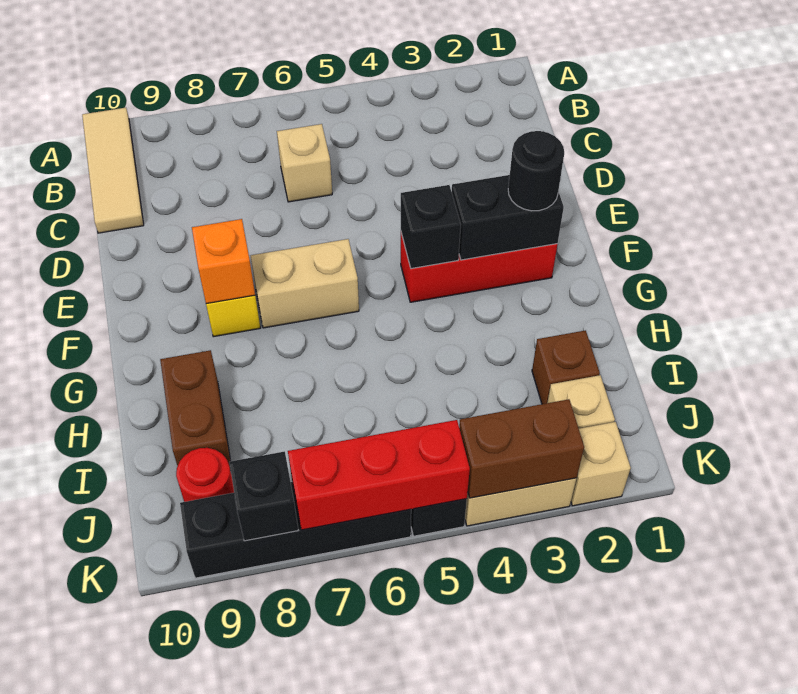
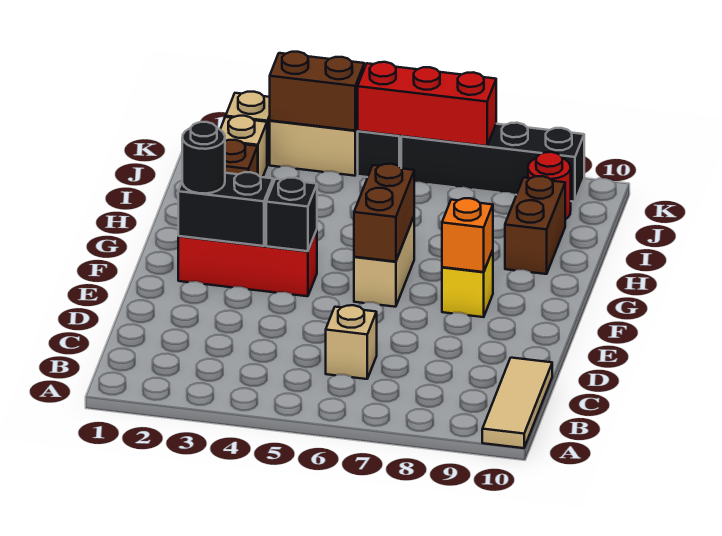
tan brick F6:F7 level 1 -> tan brick F6:G6 level 1
none -> brown brick F6:G6 level 2
black brick K8 level 2 -> none

